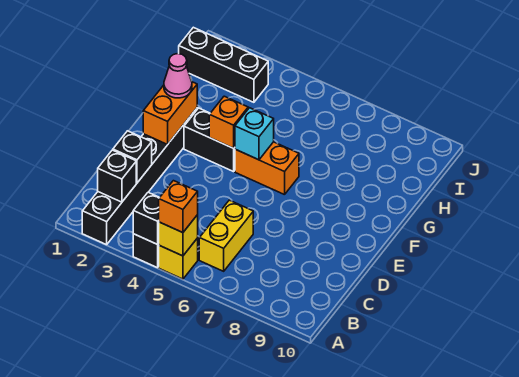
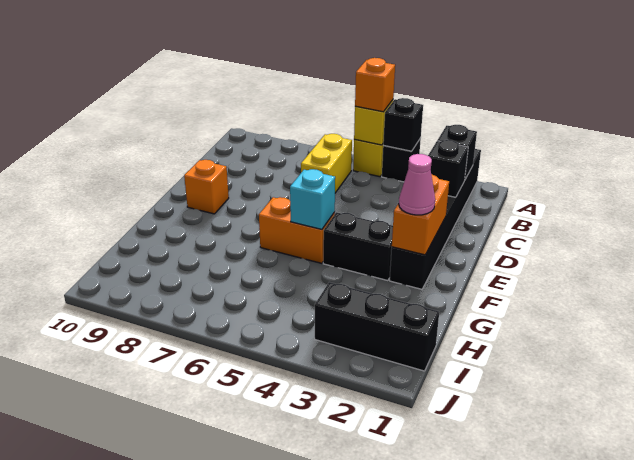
orange brick F4 level 2 -> orange brick E9 level 1

